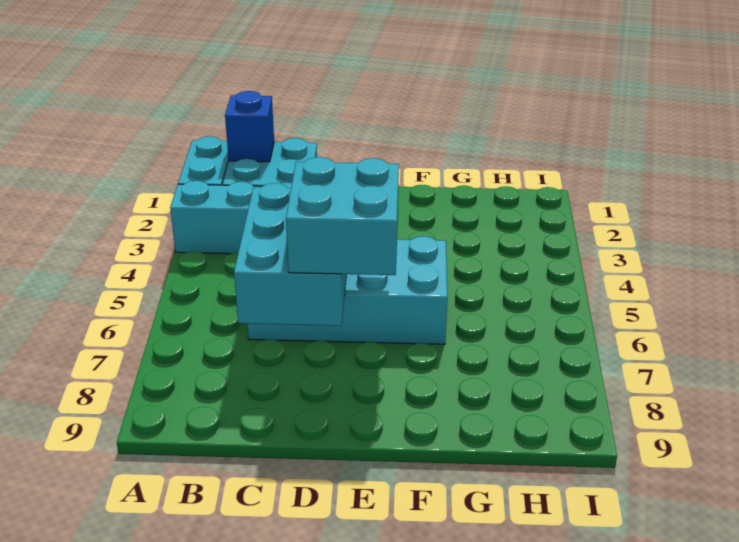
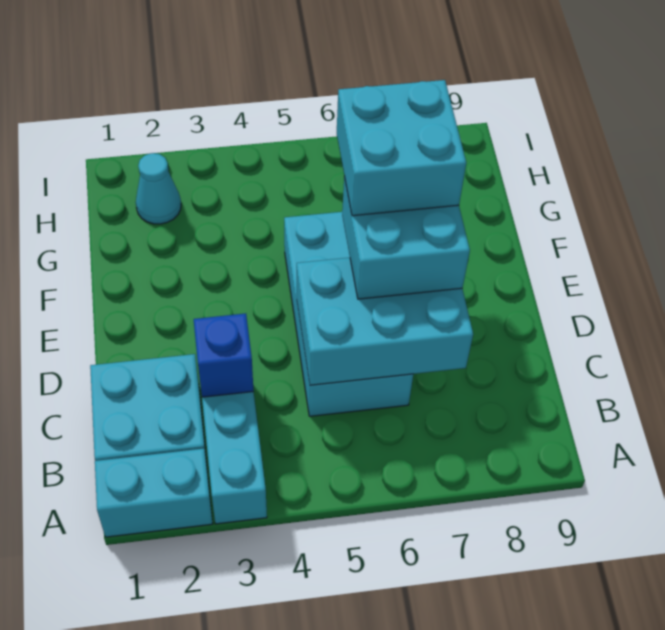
blue brick B1 level 2 -> blue brick C3 level 2
none -> cyan brick E6:F7 level 4
none -> cyan cone H2 level 1

